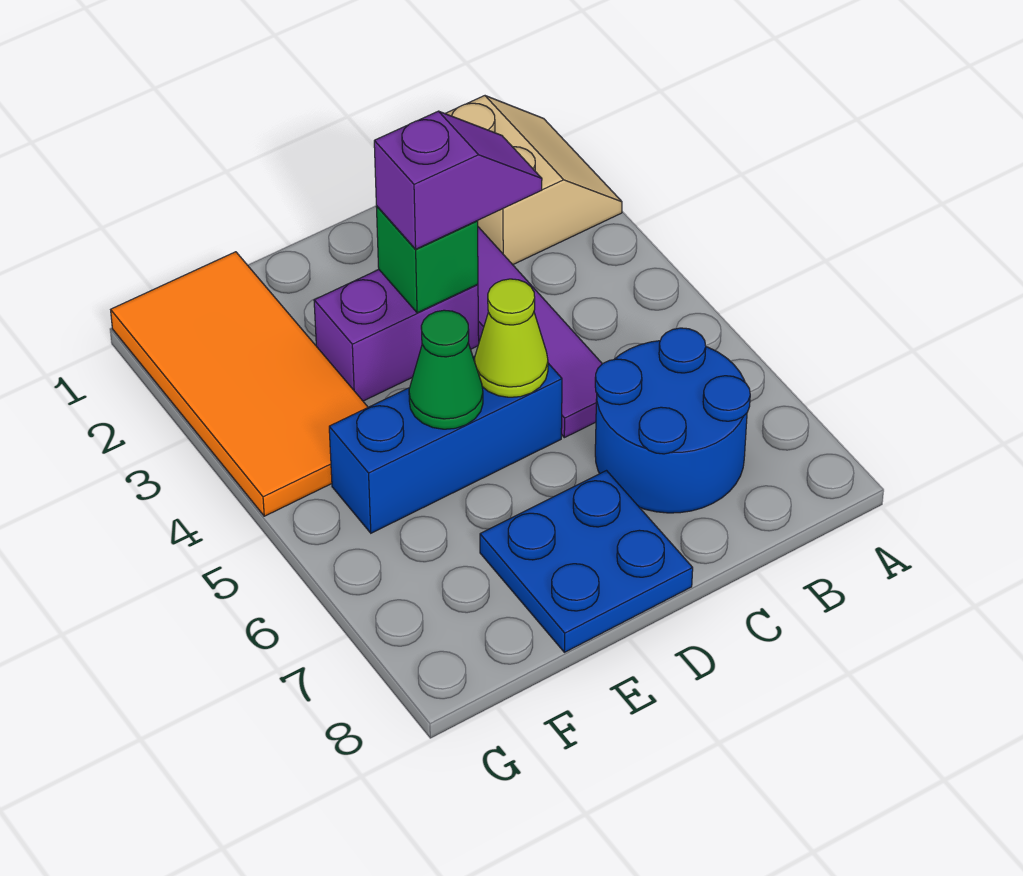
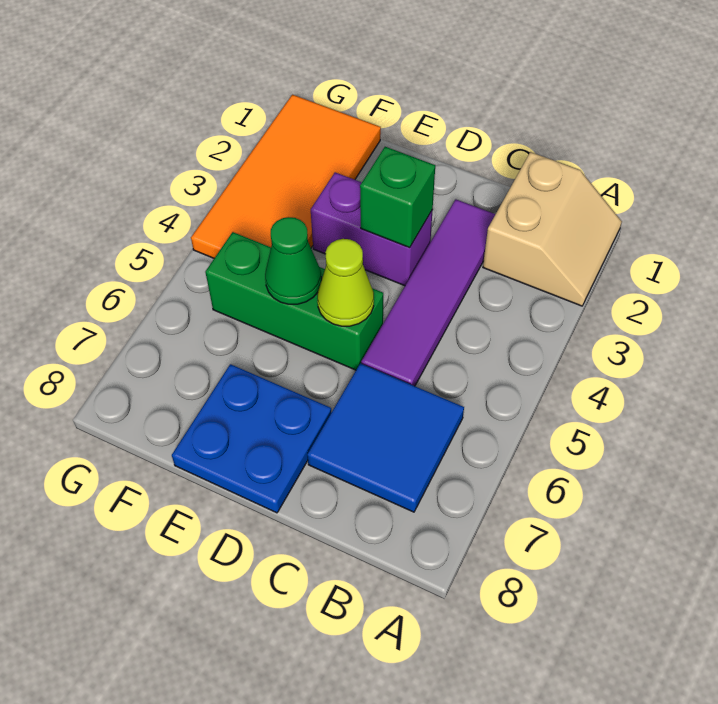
blue round brick B6:C7 level 1 -> blue tile B6:C7 level 1
purple slope C3:D3 level 3 top D -> none
blue brick D5:F5 level 1 -> green brick D5:F5 level 1

